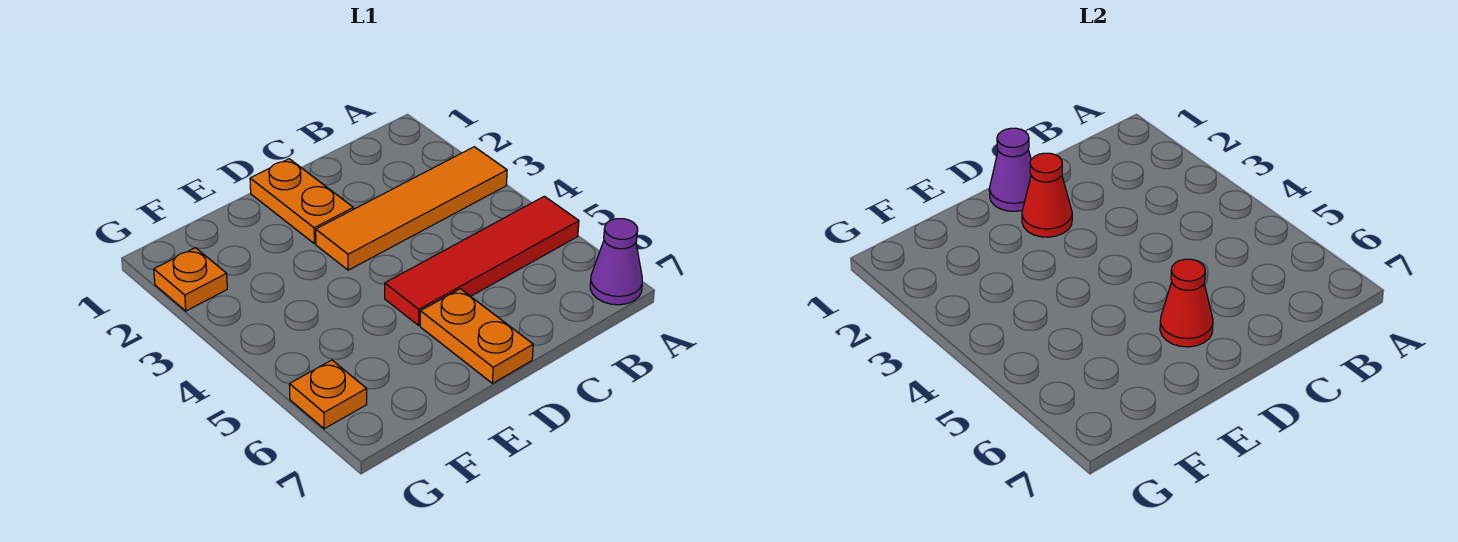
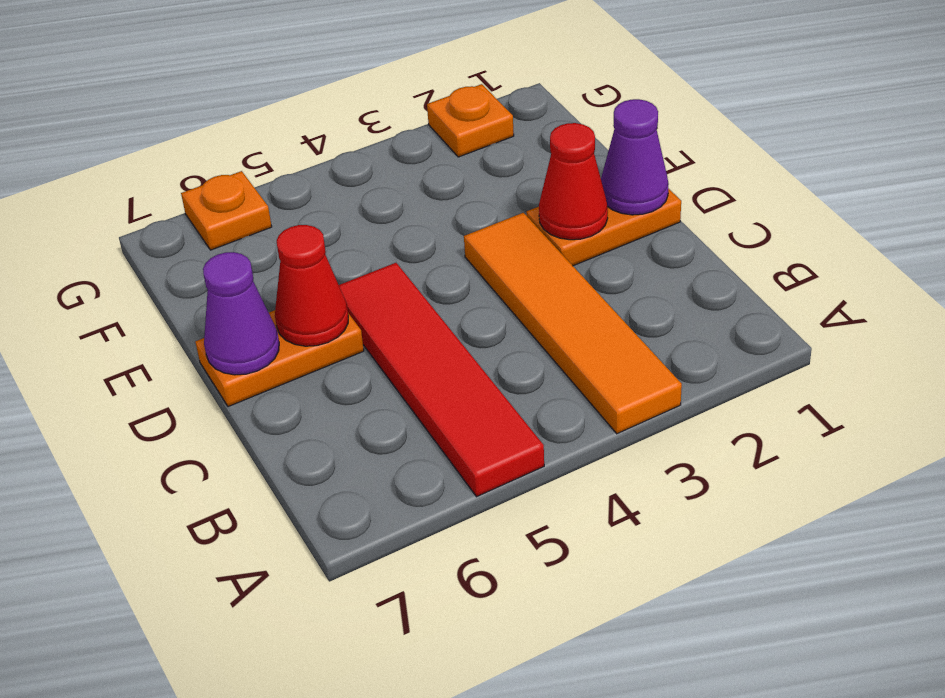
purple cone A7 level 1 -> purple cone D7 level 2

